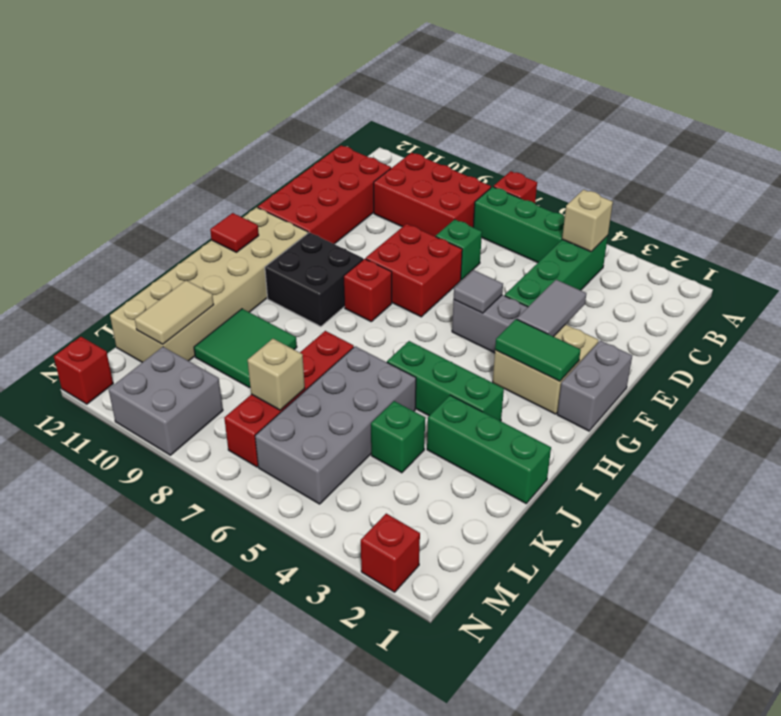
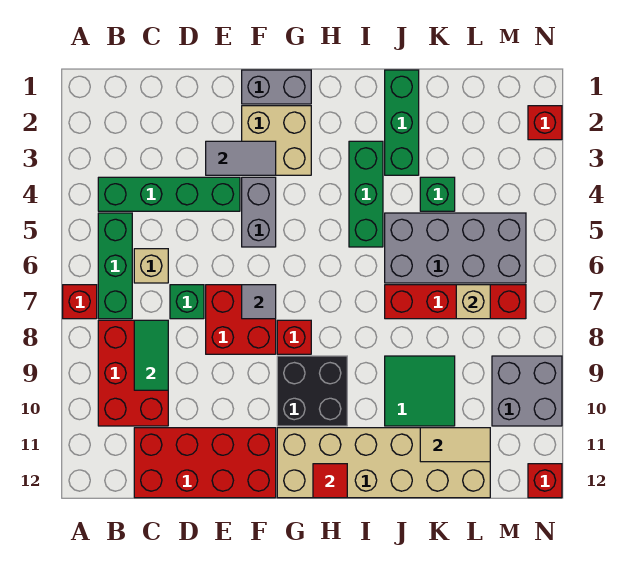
tan brick B4 level 2 -> tan brick C6 level 1
grey tile F5 level 2 -> grey tile F7 level 2
green tile G2:G3 level 2 -> green tile C8:C9 level 2

